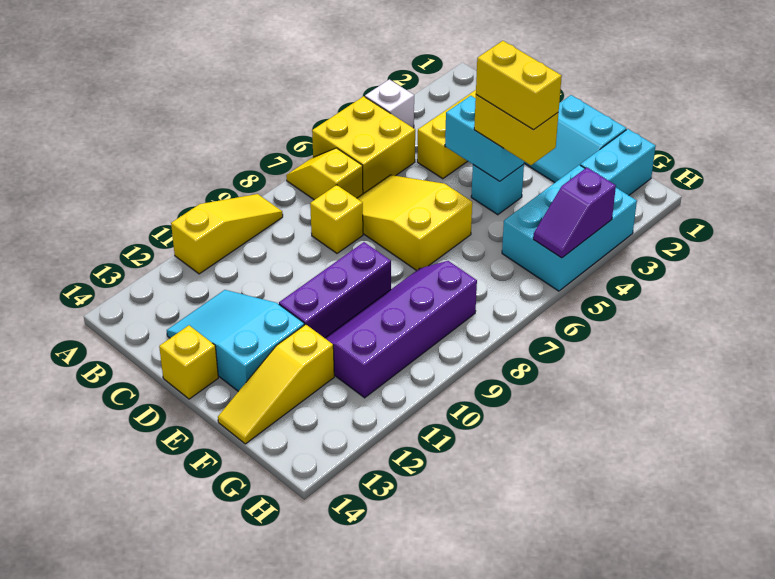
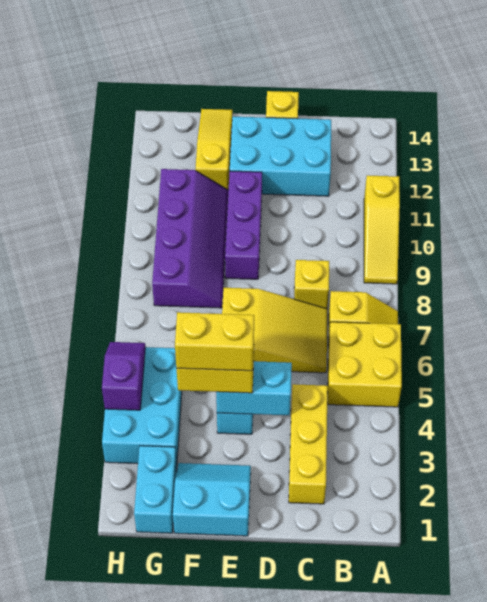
white brick A4 level 1 -> none
cyan slope C12:E13 level 1 top E -> cyan brick C12:E13 level 1

